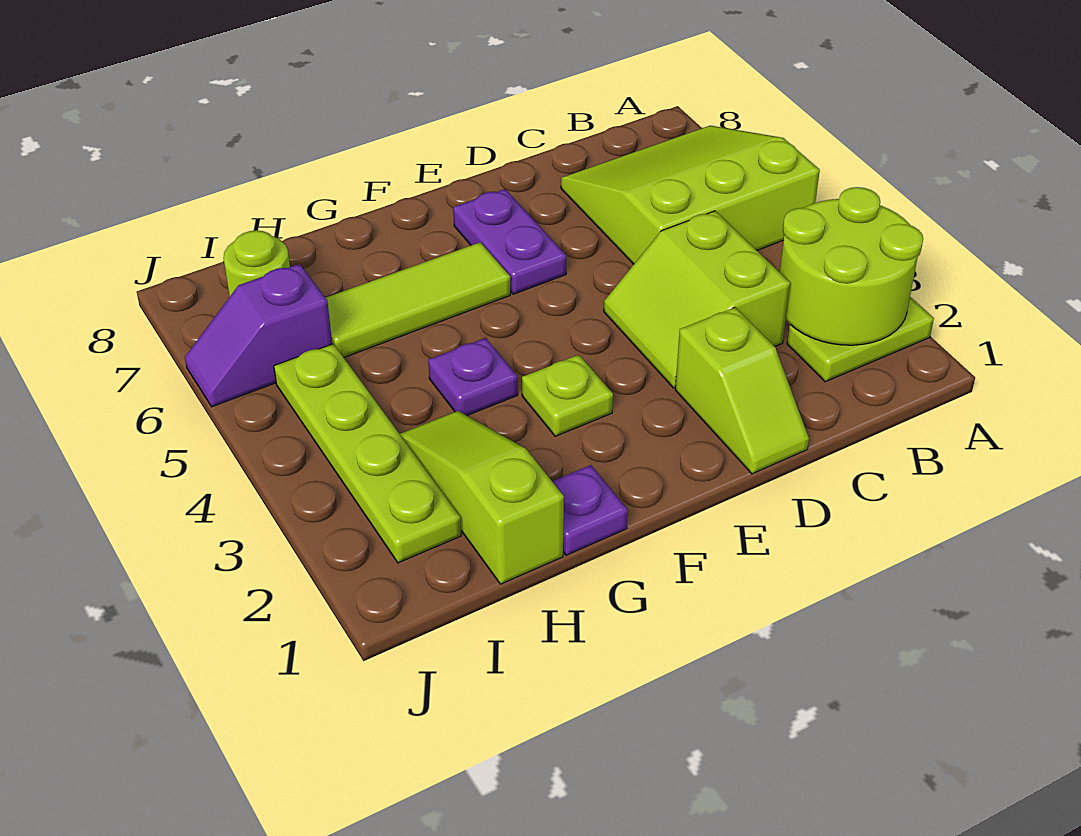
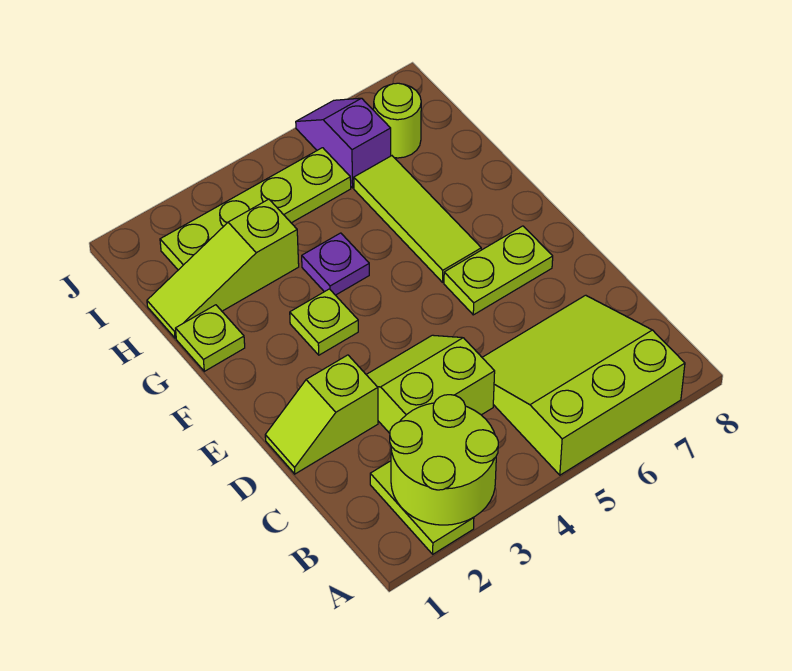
lime slope A5:C7 level 1 top 5 -> lime slope A5:C7 level 1 top A
purple plate E6:E7 level 1 -> lime plate E6:E7 level 1
purple plate G1 level 1 -> lime plate G1 level 1
lime slope H1:H3 level 1 top 1 -> lime slope H1:H3 level 1 top 3

